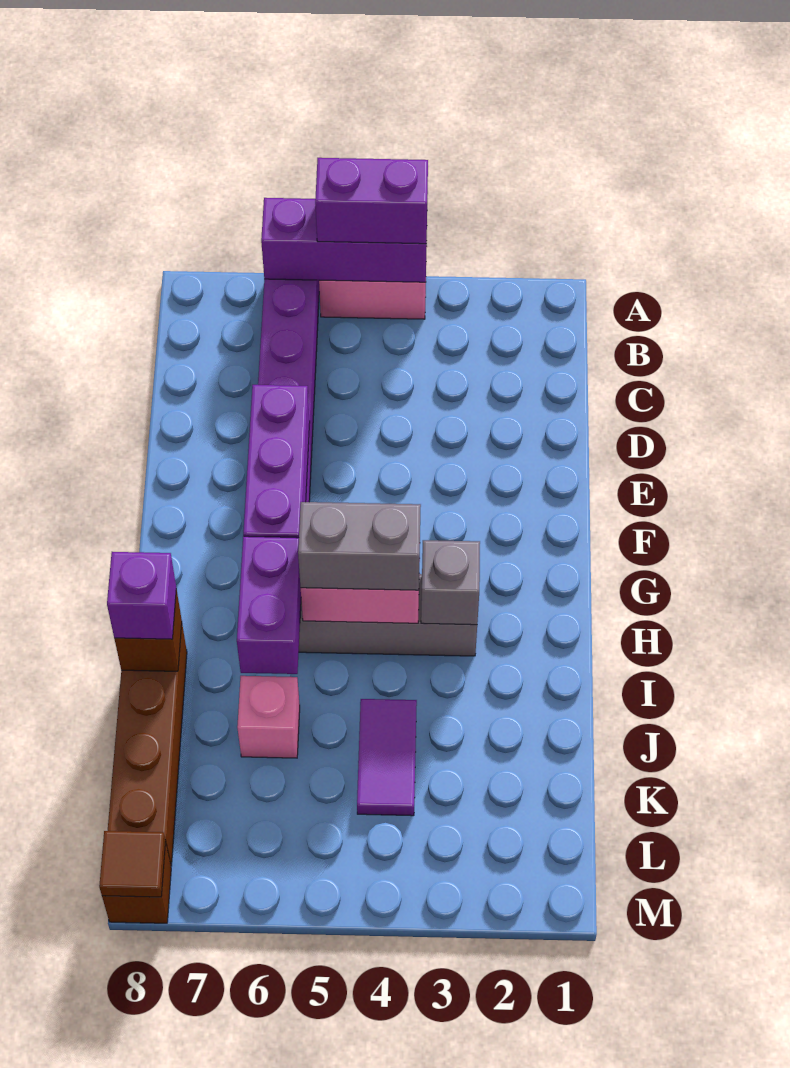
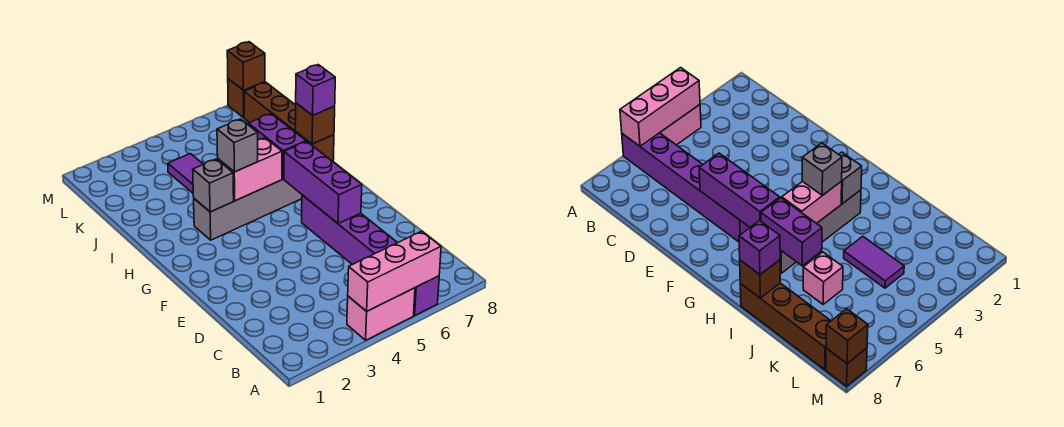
purple brick A4:A6 level 2 -> pink brick A4:A6 level 2
purple brick A4:A5 level 3 -> none
grey brick H4:H5 level 3 -> grey brick H4 level 3
brown tile M8 level 2 -> brown brick M8 level 2

